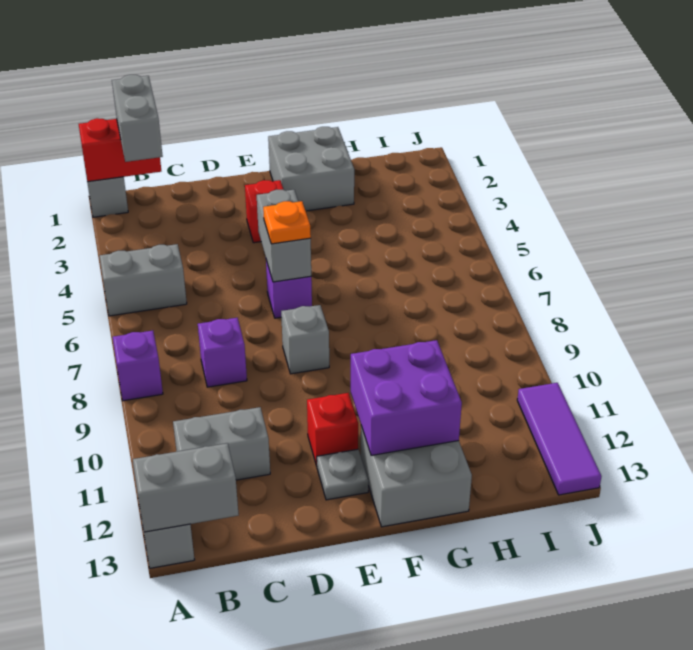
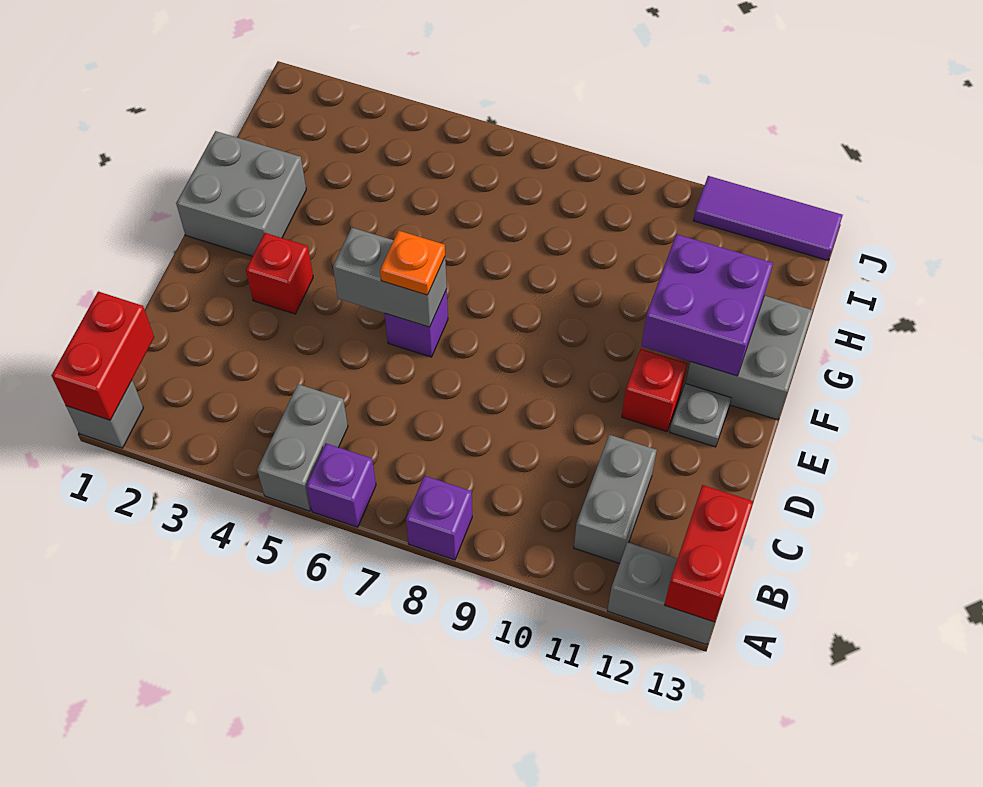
grey brick A13:B13 level 2 -> red brick A13:B13 level 2
grey brick B1:B2 level 3 -> none
purple brick C8 level 1 -> purple brick A6 level 1
grey brick E8 level 1 -> none

